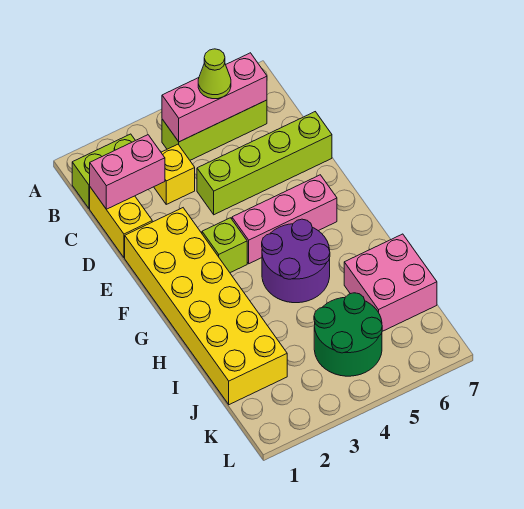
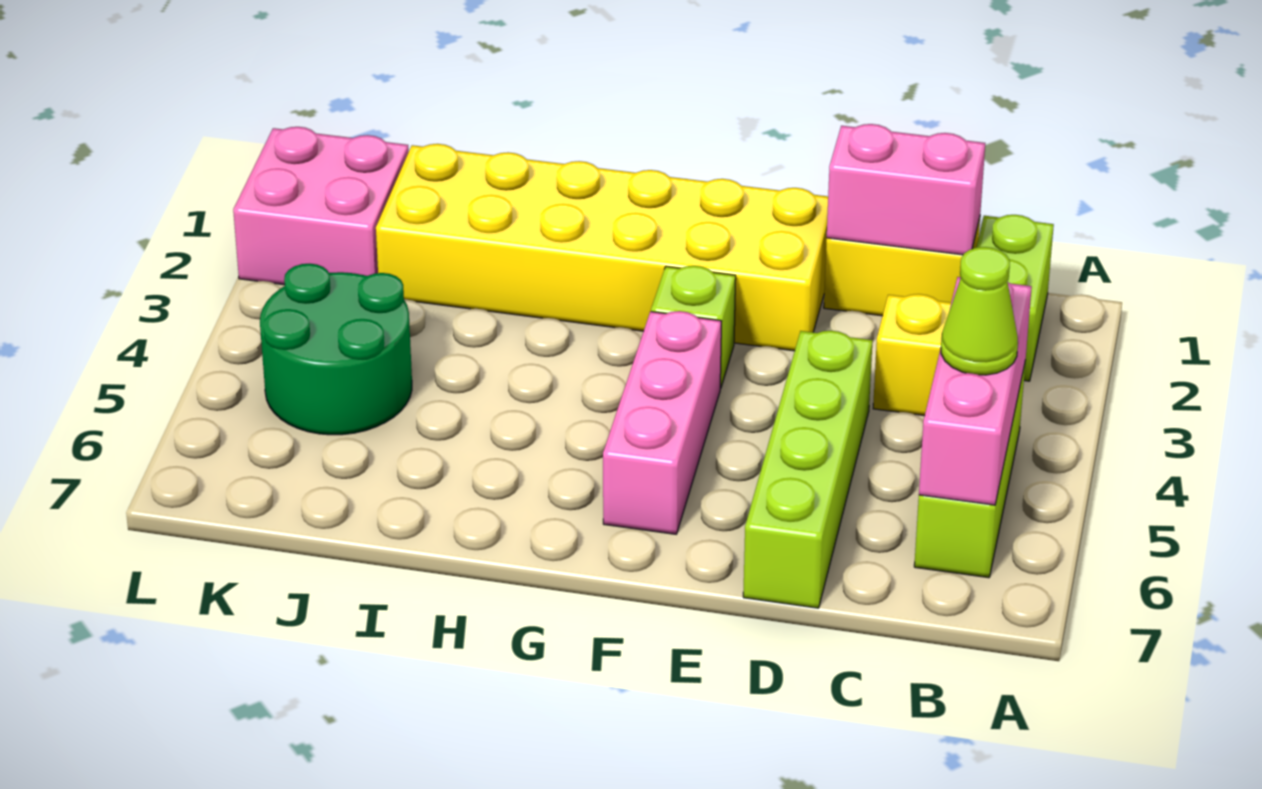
pink brick C1:C2 level 2 -> pink brick C1:D1 level 2
purple round brick G4:H5 level 1 -> none
pink brick I6:J7 level 1 -> pink brick K1:L2 level 1

